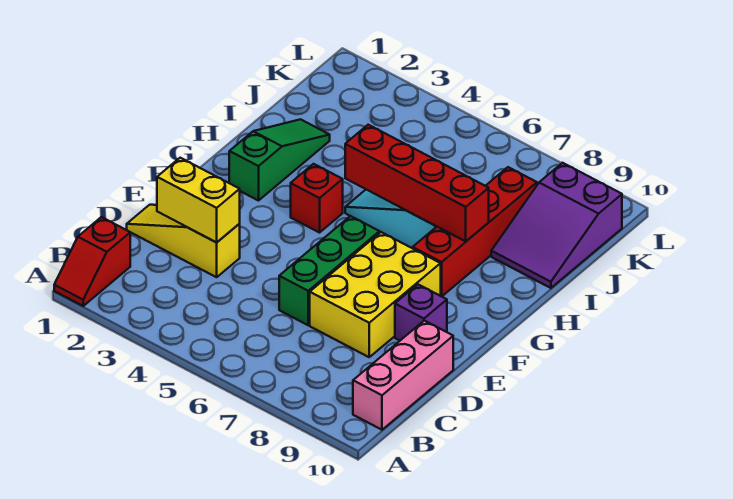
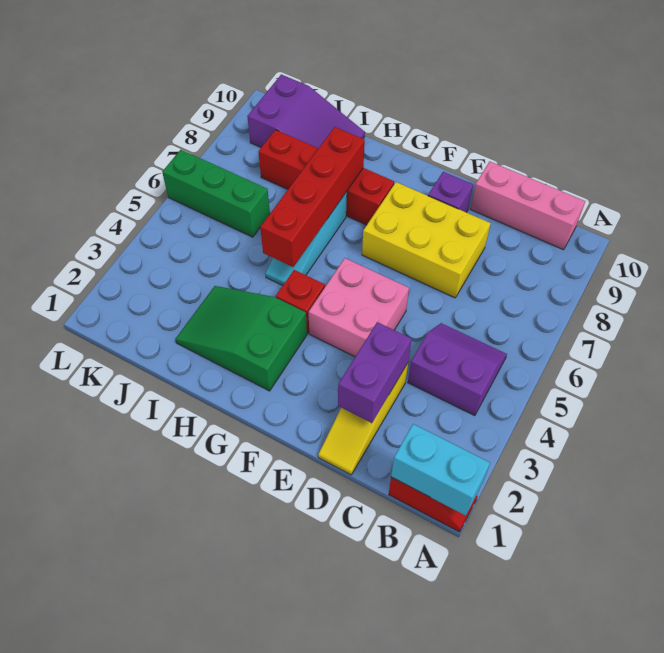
none -> cyan brick A1:B1 level 2
none -> purple slope B4:C5 level 1 top 4
yellow brick D2:D3 level 2 -> purple brick D2:D3 level 2
green brick D6:F6 level 1 -> green brick J6:L6 level 1
none -> pink brick E4:F5 level 1
green slope G2:I2 level 1 top G -> green slope G2:I3 level 1 top G

